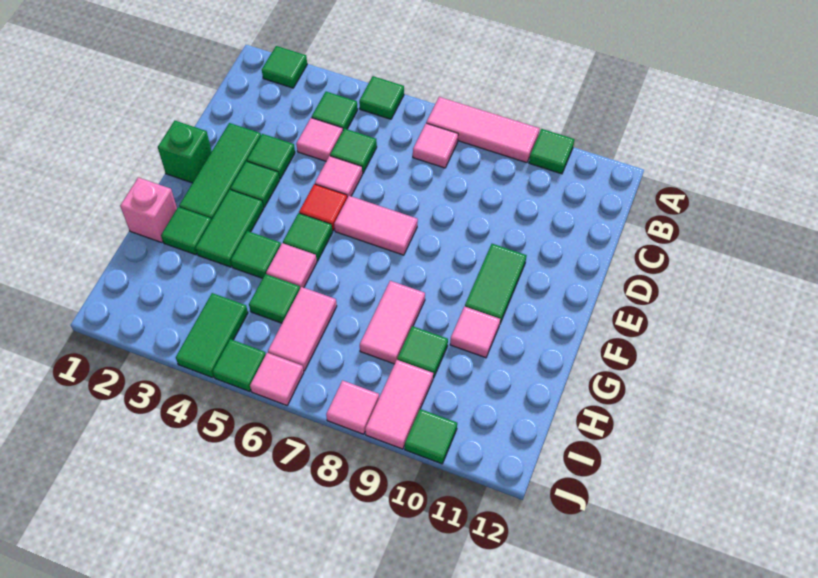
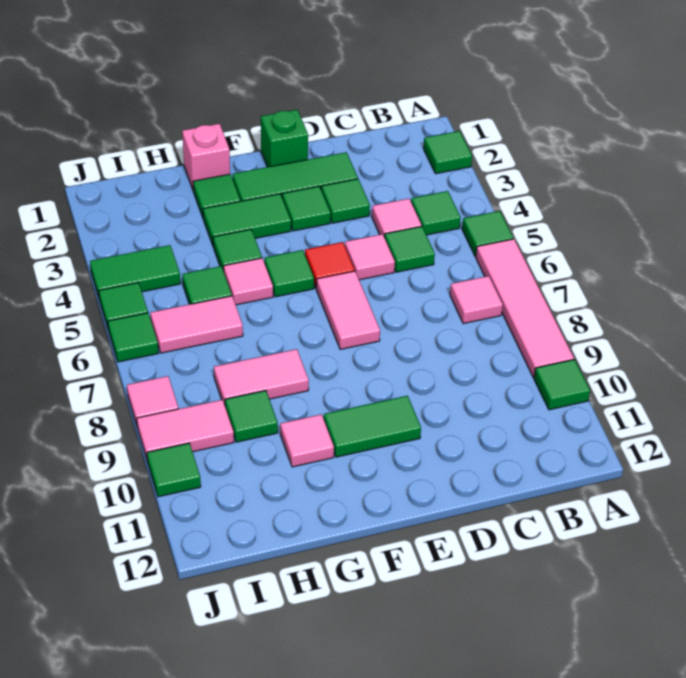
pink tile A7:A9 level 1 -> pink tile A6:A9 level 1
pink tile J6 level 1 -> green tile J6 level 1

